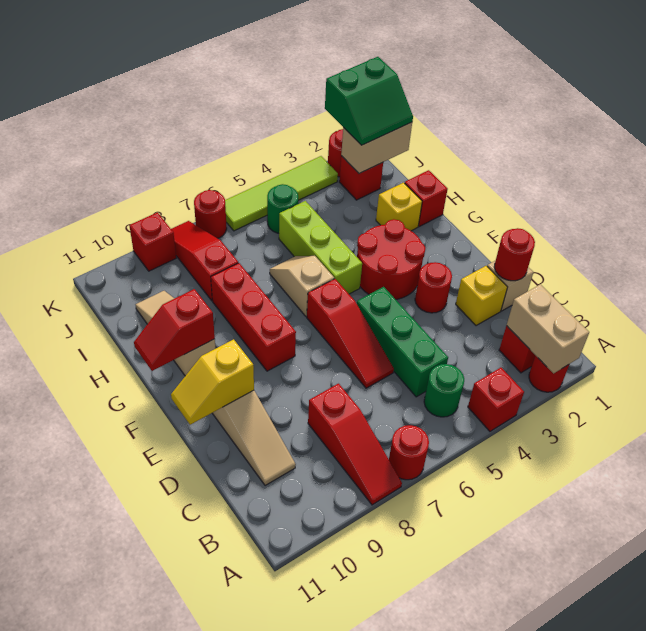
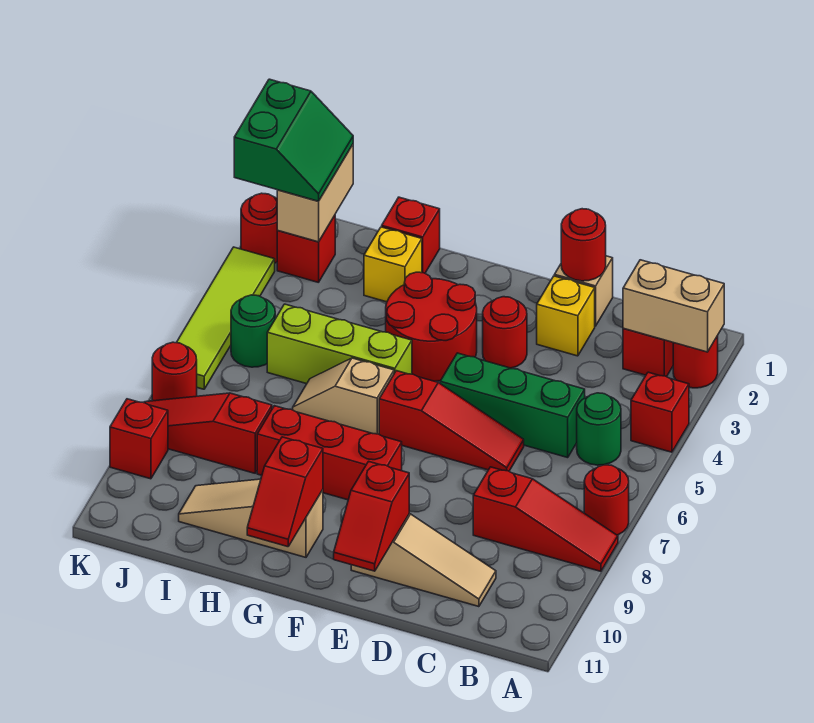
yellow slope E10:E11 level 2 top 10 -> red slope E10:E11 level 2 top 10

